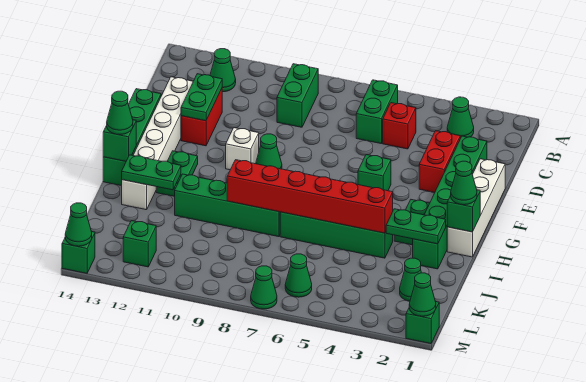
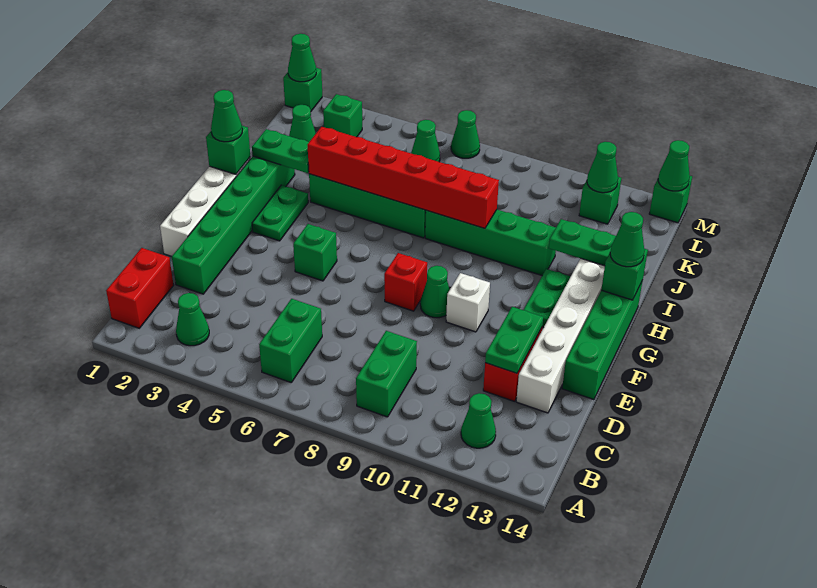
red brick C5 level 1 -> red brick F8 level 1
red brick D3:E3 level 1 -> red brick B1:C1 level 1
none -> green brick L3 level 1
none -> green cone L12 level 2

